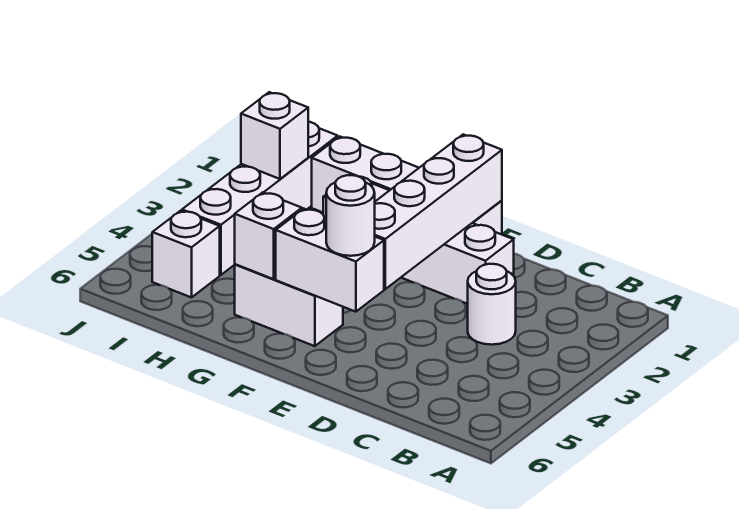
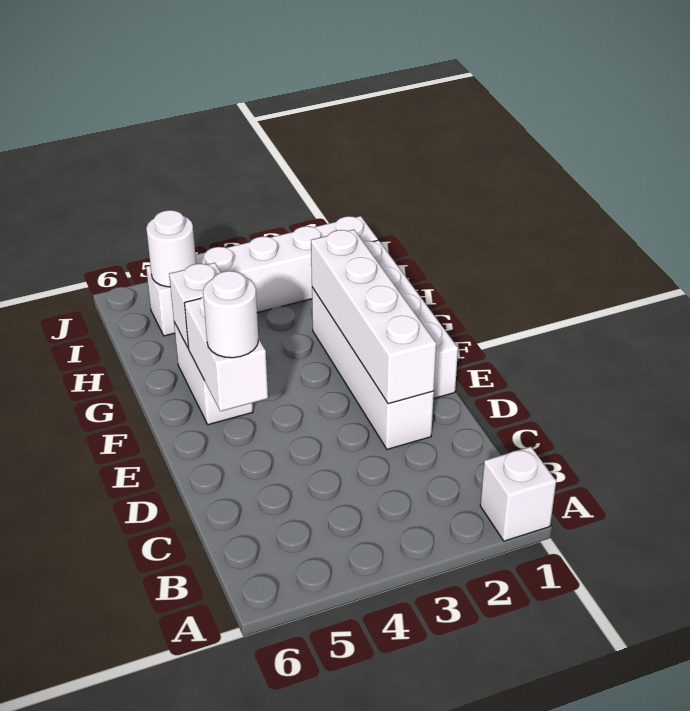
white round brick C3 level 1 -> white round brick I5 level 2
white brick E1:E4 level 2 -> white brick D2:G2 level 2
white brick I2 level 2 -> white brick A1 level 1

